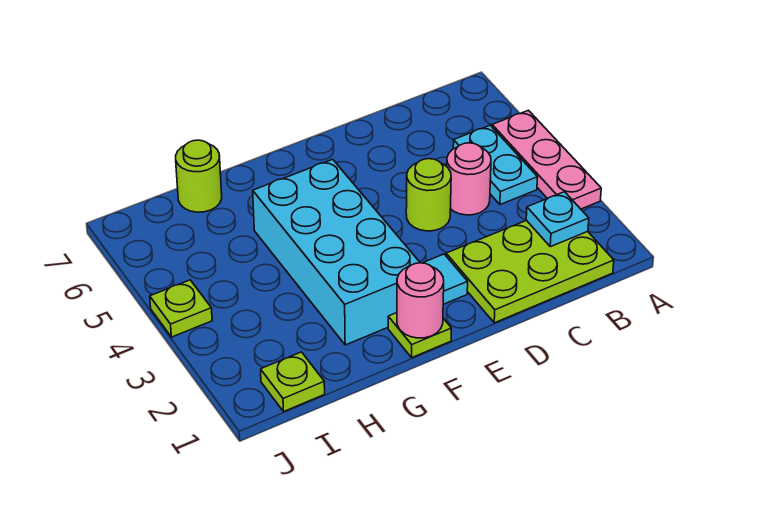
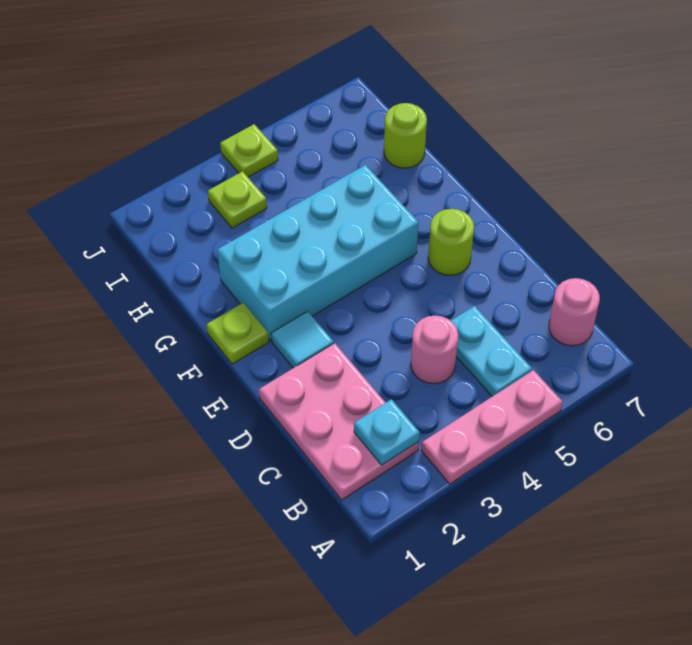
lime plate B1:D2 level 1 -> pink plate B1:D2 level 1
cyan plate B4:B5 level 1 -> cyan plate B5:C5 level 1
lime round brick D4 level 1 -> lime round brick E6 level 1
pink round brick F1 level 2 -> pink round brick B7 level 1
lime plate I1 level 1 -> lime plate I3 level 1

